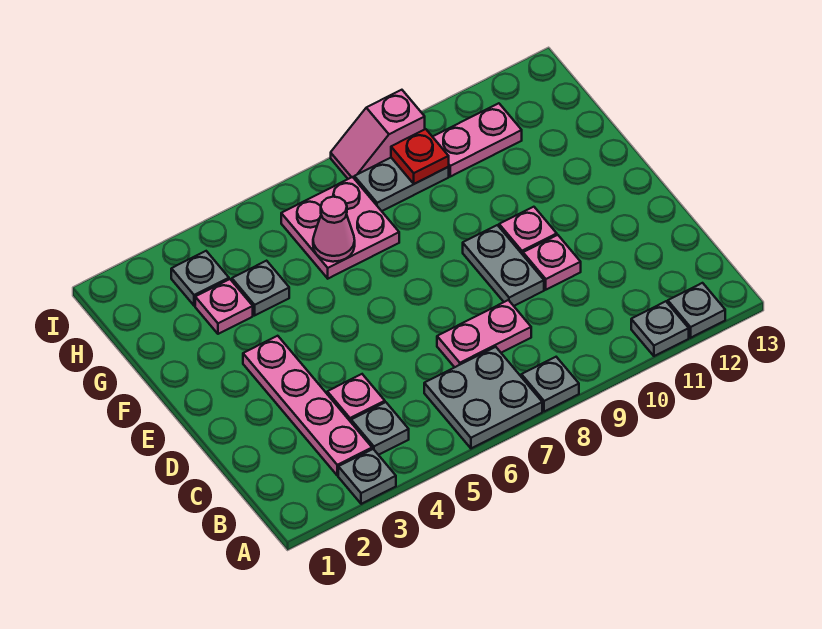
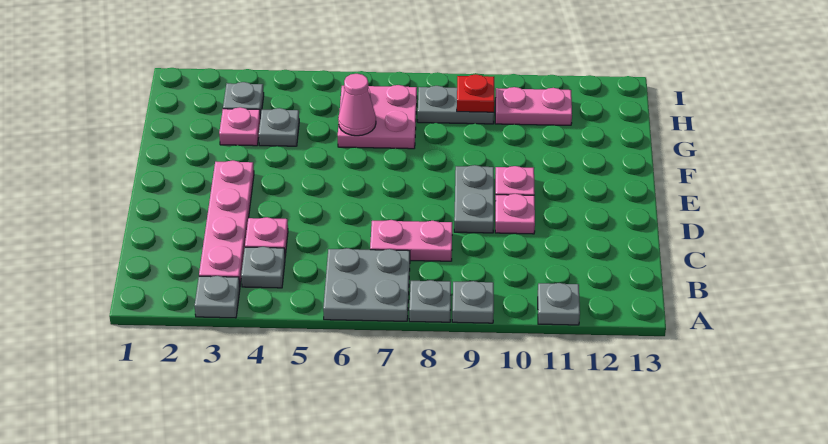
grey plate A12 level 1 -> grey plate A9 level 1
pink slope I8:I9 level 1 top 9 -> none

